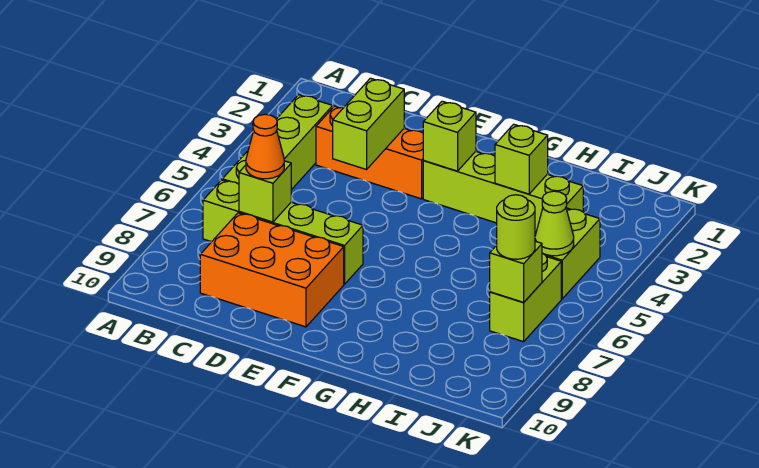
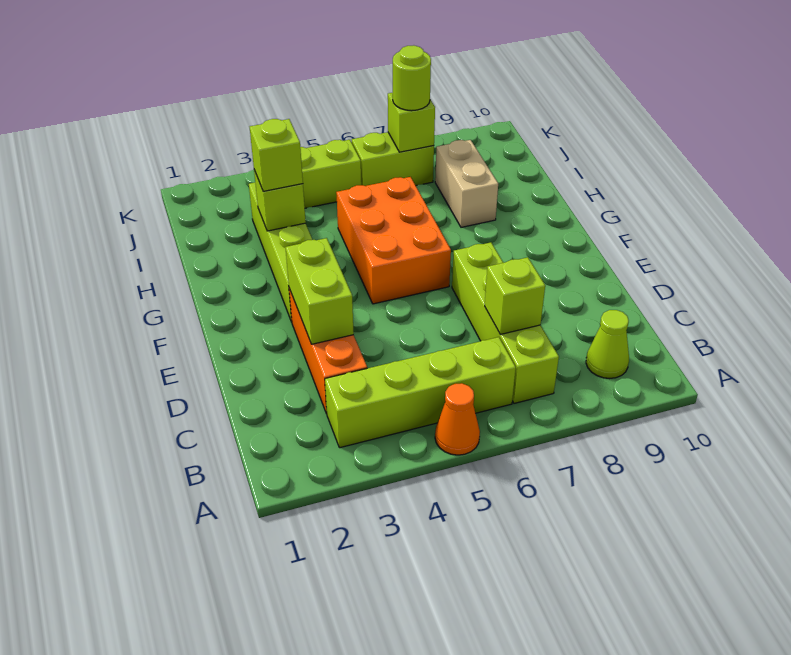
orange cone C7 level 3 -> orange cone A5 level 1
orange brick C8:E9 level 1 -> orange brick F5:H6 level 1
lime brick D3:D4 level 2 -> lime brick D3:E3 level 2
lime brick F3 level 2 -> lime brick H3 level 3
none -> tan brick H8:I8 level 1
lime cone J5 level 2 -> lime cone B9 level 1

